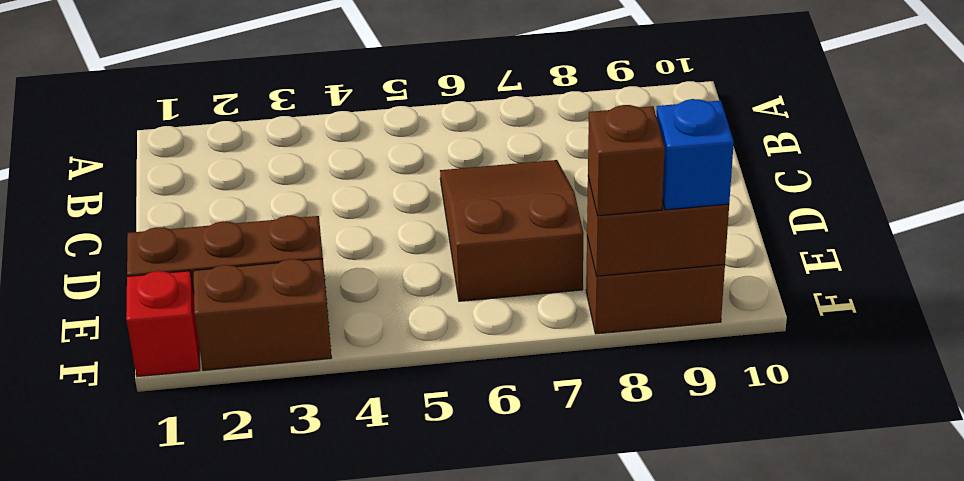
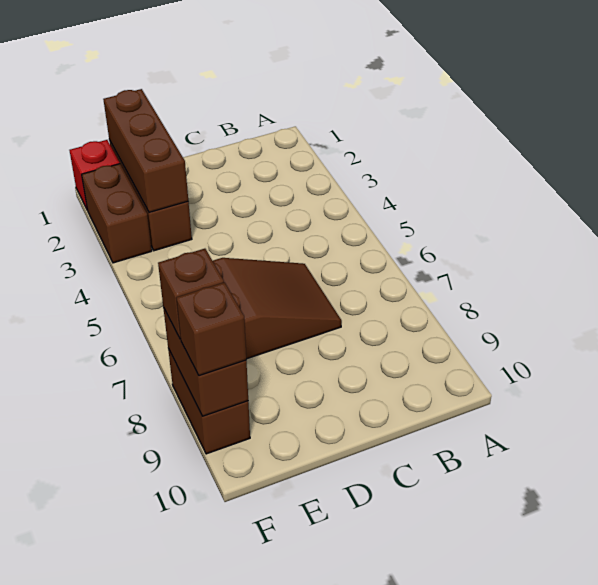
none -> brown brick E1:E3 level 2
blue brick F9 level 3 -> brown brick F9 level 3

